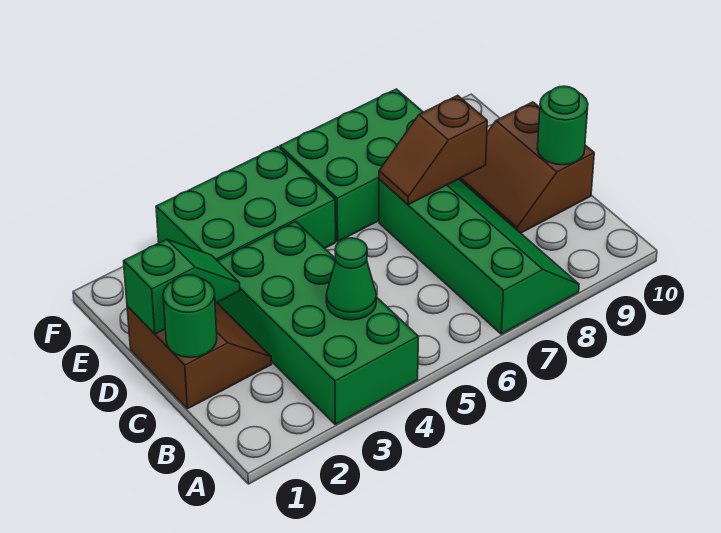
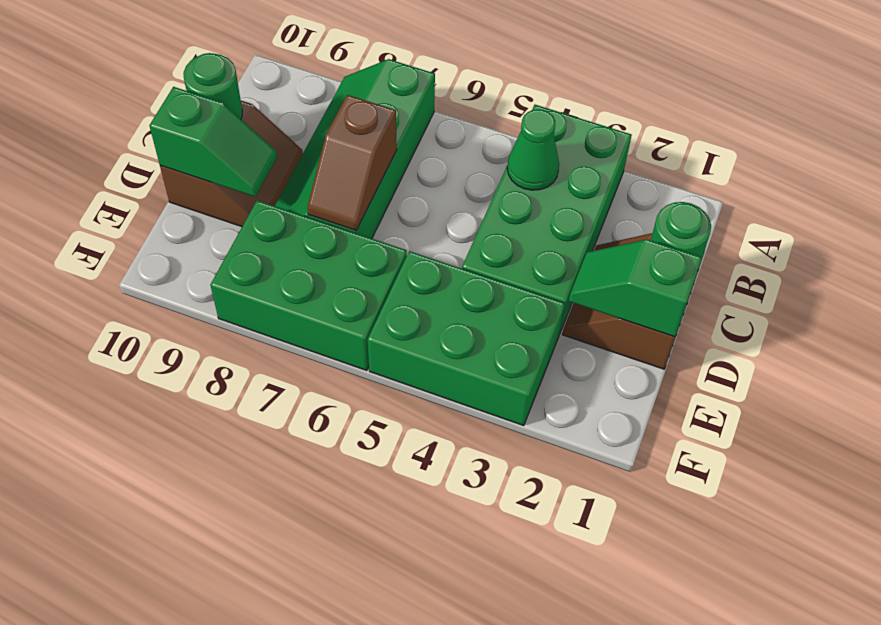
brown slope D7:D8 level 2 top 8 -> brown slope C7:D7 level 2 top C
none -> green slope D9:D10 level 2 top 10

